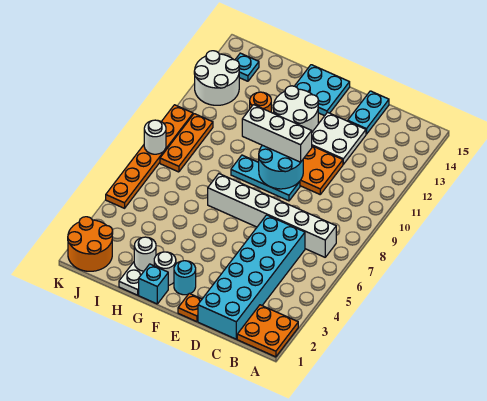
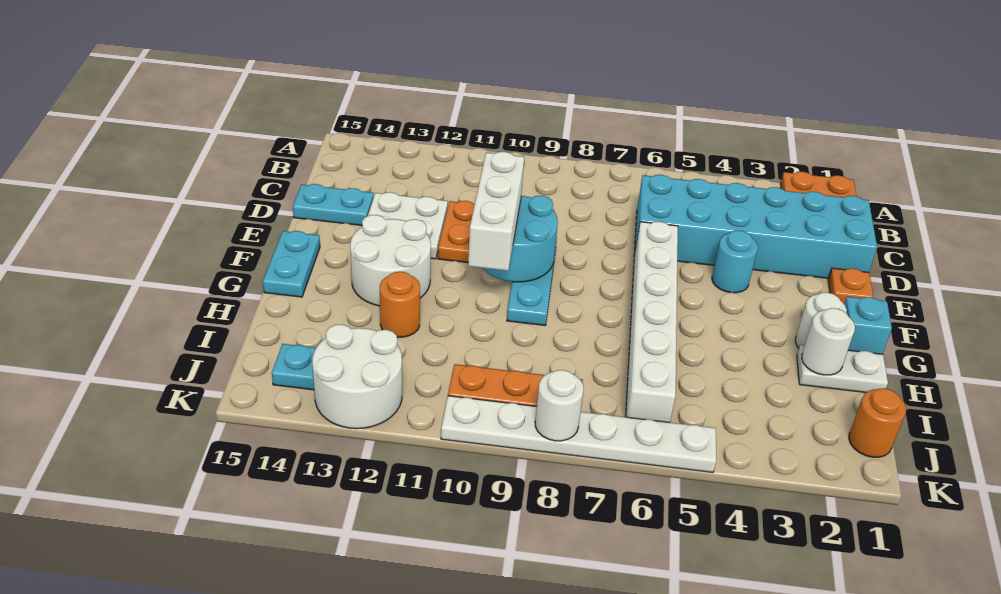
white brick B7:G7 level 1 -> white brick E6:J6 level 1
cyan round brick F2 level 1 -> cyan round brick E4 level 1
cyan plate F14:G15 level 1 -> cyan plate F15:G15 level 1
orange round brick J1:K2 level 1 -> orange round brick J1 level 1
orange plate K5:K10 level 1 -> white plate K5:K10 level 1

